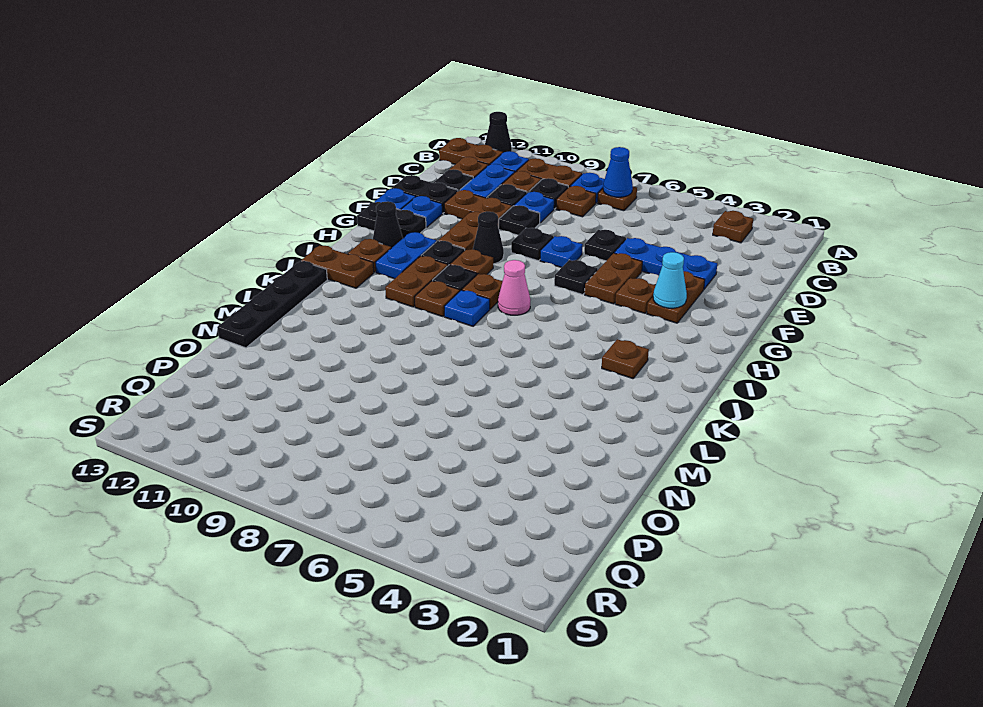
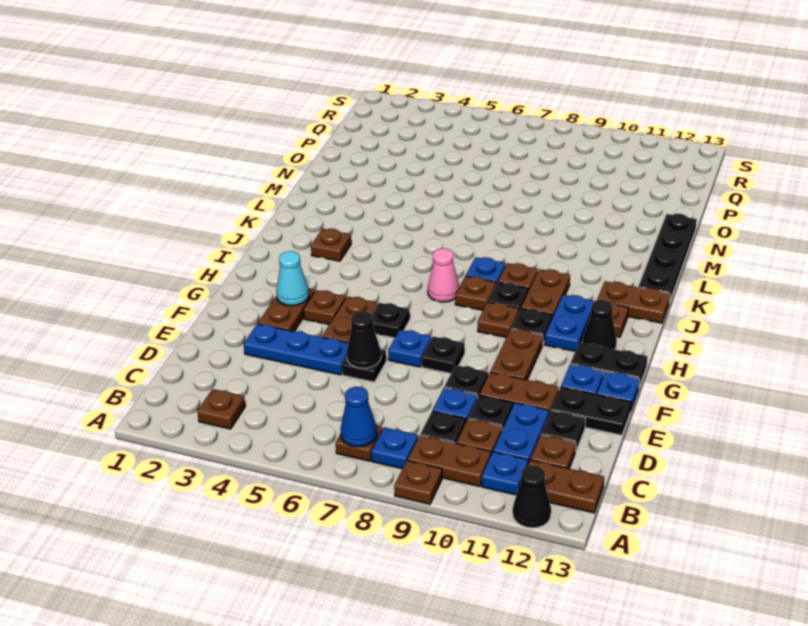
brown plate C8 level 1 -> brown plate A9 level 1
black cone G9 level 1 -> black cone E6 level 2

